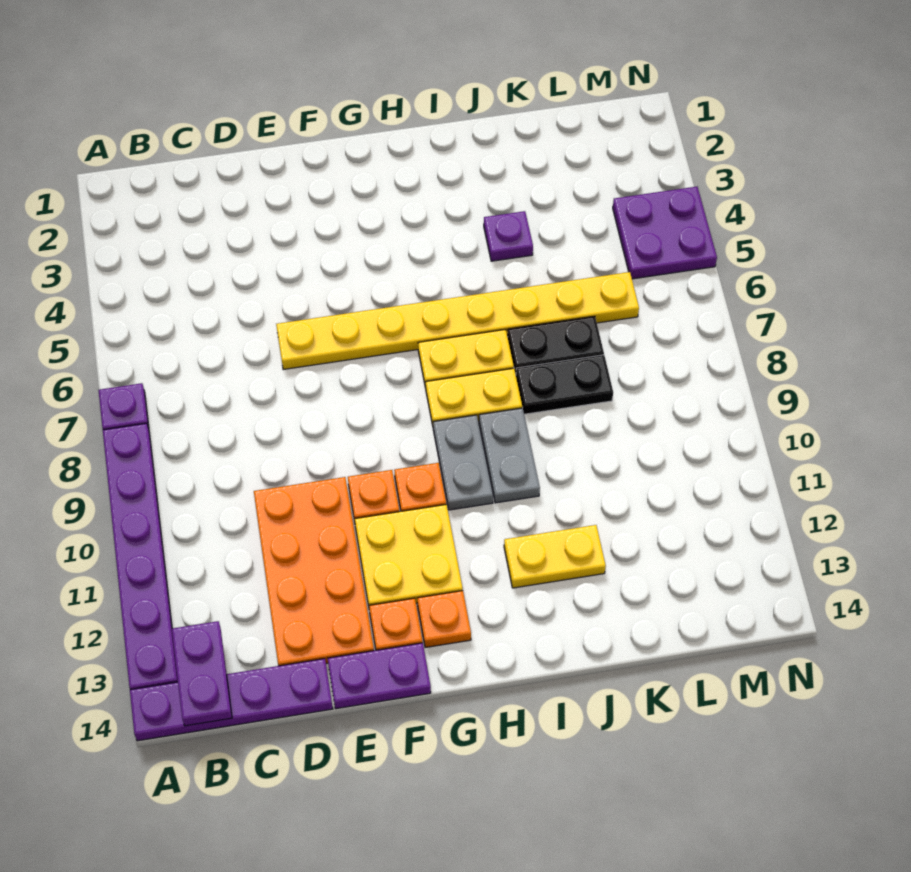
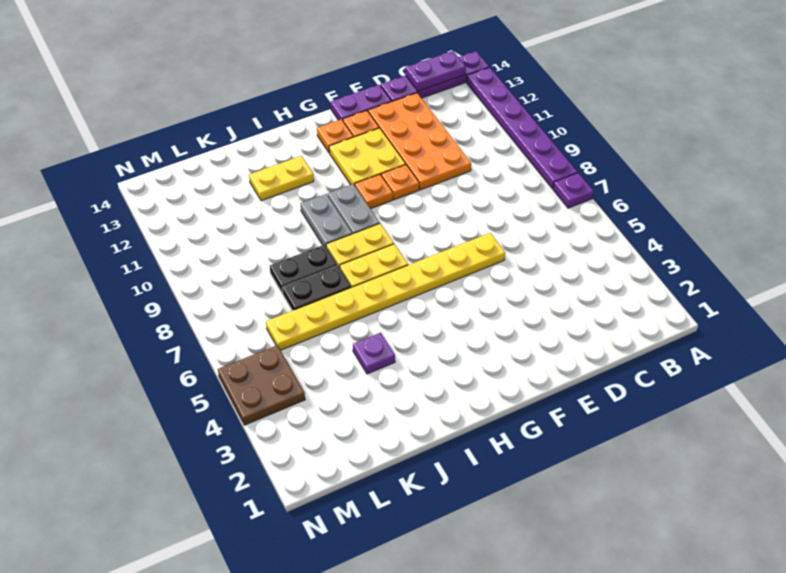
purple plate B13:B14 level 2 -> purple plate B14:C14 level 2
purple plate M4:N5 level 1 -> brown plate M4:N5 level 1

